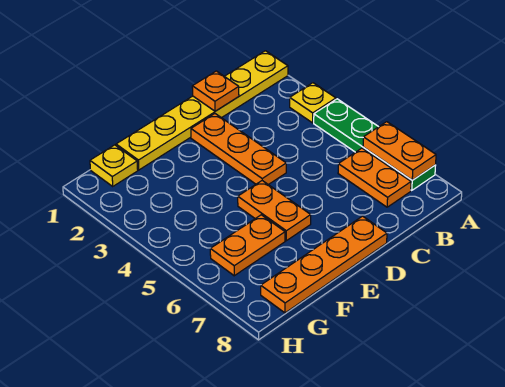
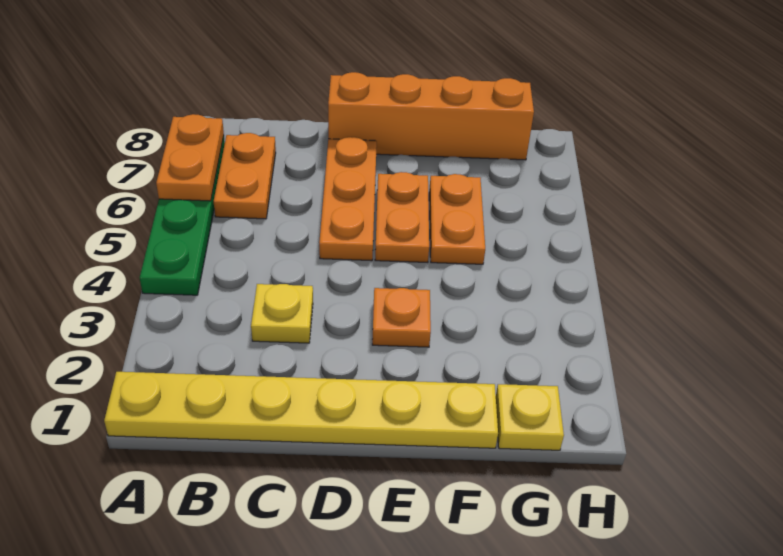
yellow plate A3 level 1 -> yellow plate C3 level 1
orange plate C1 level 2 -> orange plate E3 level 1
orange plate D2:D4 level 1 -> orange plate D5:D7 level 1
orange plate D8:G8 level 1 -> orange brick D8:G8 level 1
orange plate F6:G6 level 1 -> orange plate F5:F6 level 1

